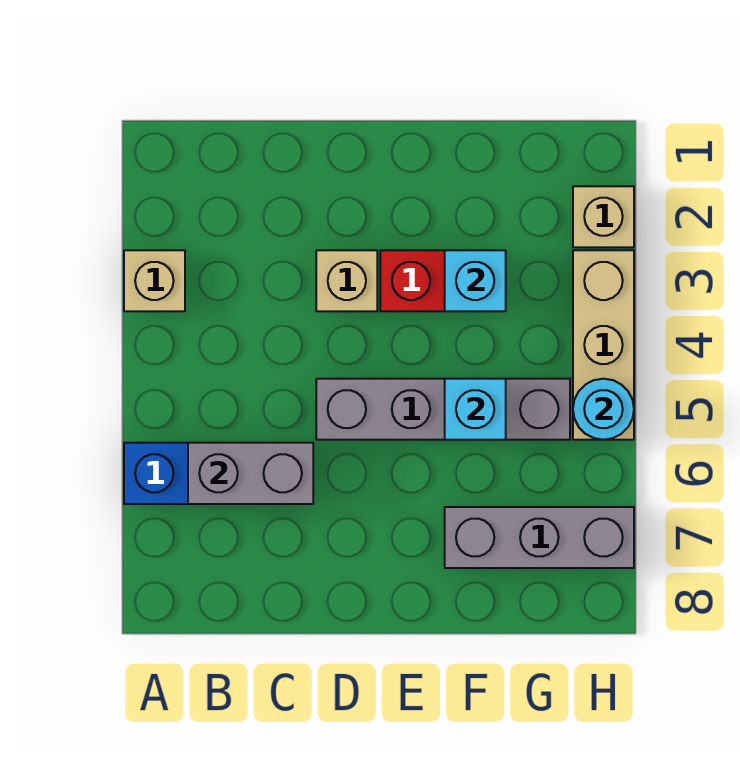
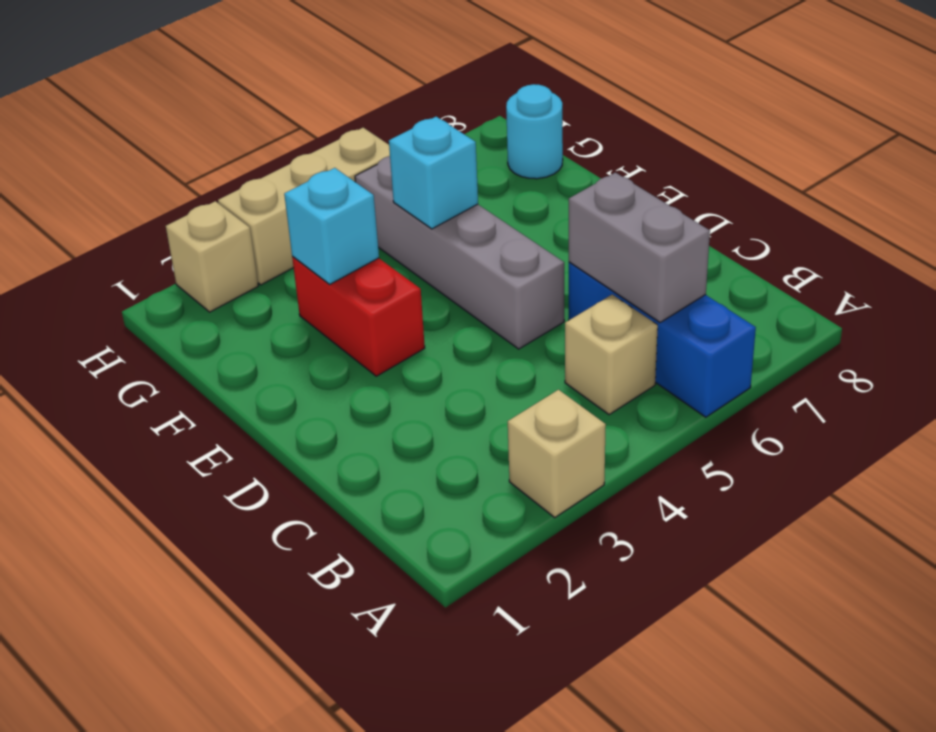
tan brick D3 level 1 -> tan brick B5 level 1
grey brick F7:H7 level 1 -> none
cyan round brick H5 level 2 -> cyan round brick G8 level 1

